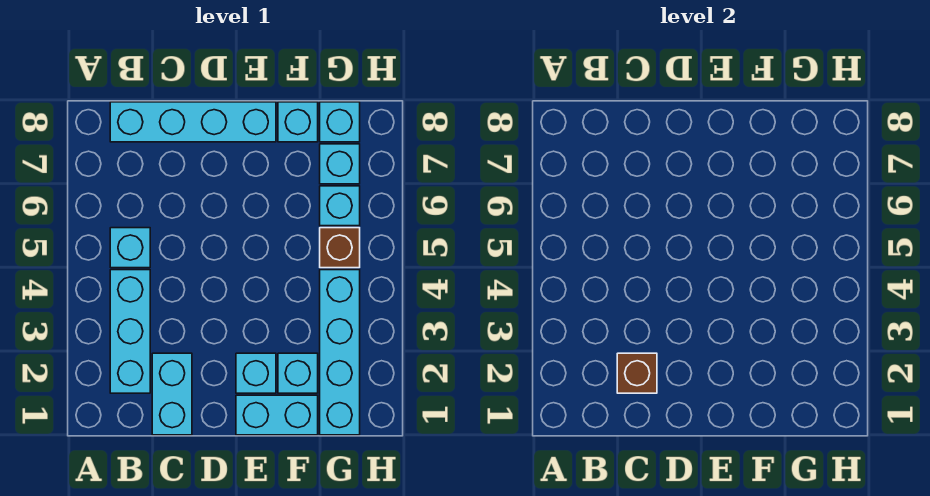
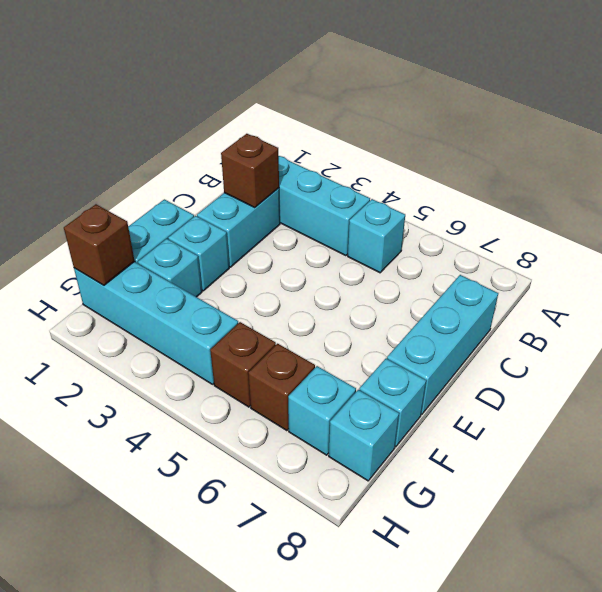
cyan brick B8:E8 level 1 -> cyan brick C8:E8 level 1
cyan brick C1:C2 level 1 -> cyan brick C2:D2 level 1
none -> brown brick G1 level 2
cyan brick G6 level 1 -> brown brick G6 level 1

